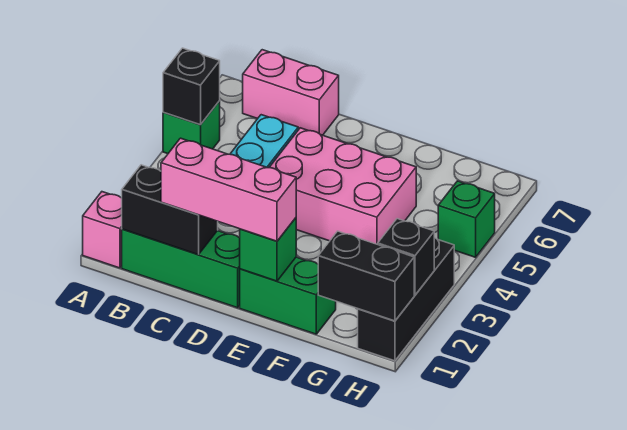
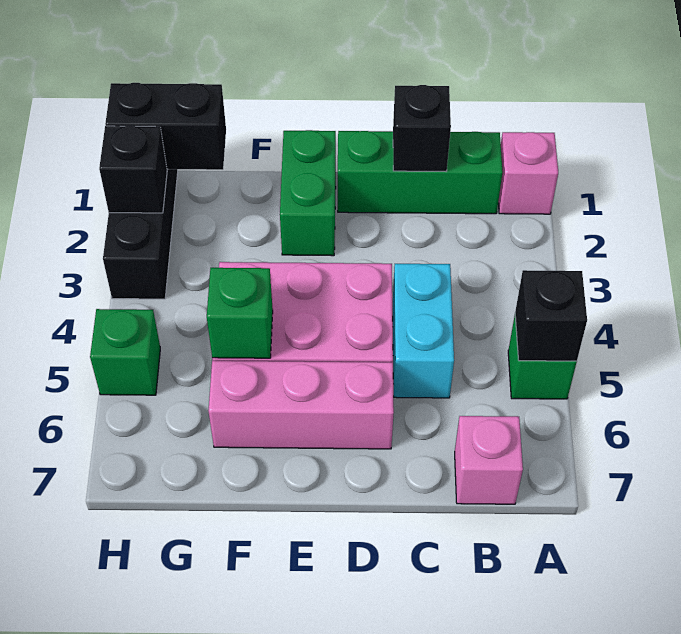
black brick B1:C1 level 2 -> black brick C1 level 2
pink brick B7:C7 level 1 -> pink brick B7 level 1
pink brick C1:E1 level 3 -> pink brick D6:F6 level 1
green brick E1:F1 level 1 -> green brick E1:E2 level 1
green brick E1 level 2 -> green brick F5 level 2

